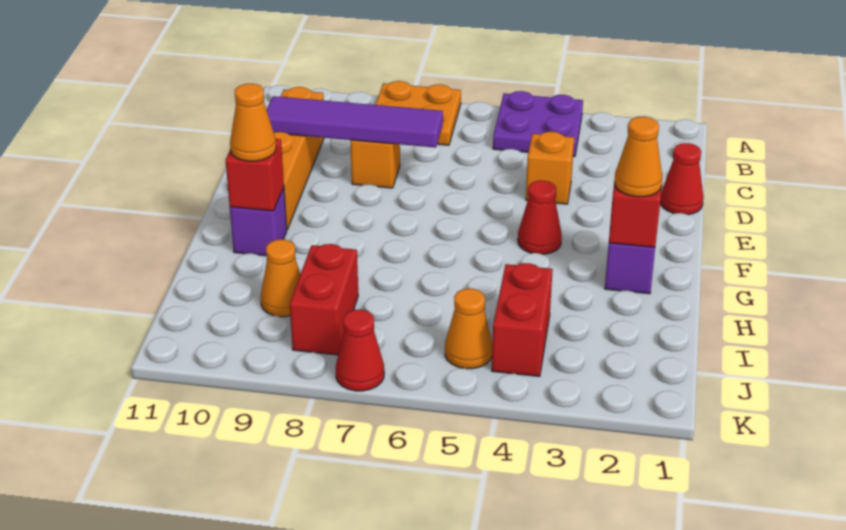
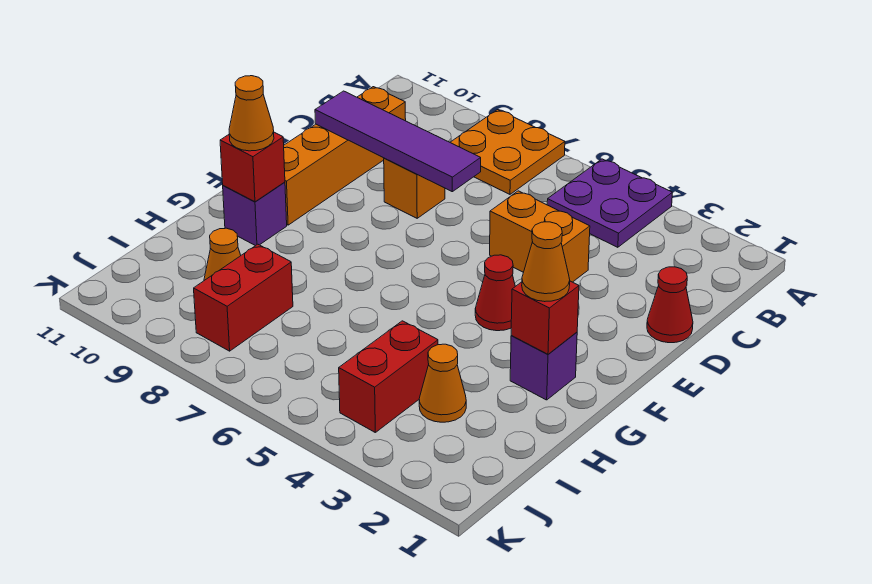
orange brick D4 level 1 -> orange brick D4:D5 level 1
orange cone J5 level 1 -> orange cone I3 level 1
red cone K7 level 1 -> none

